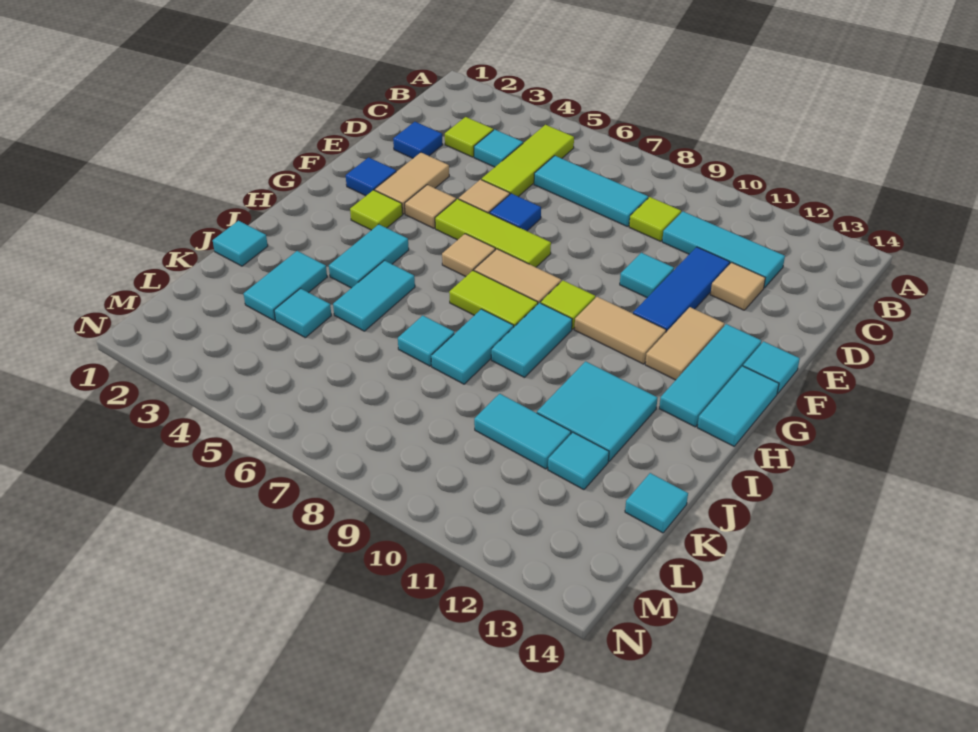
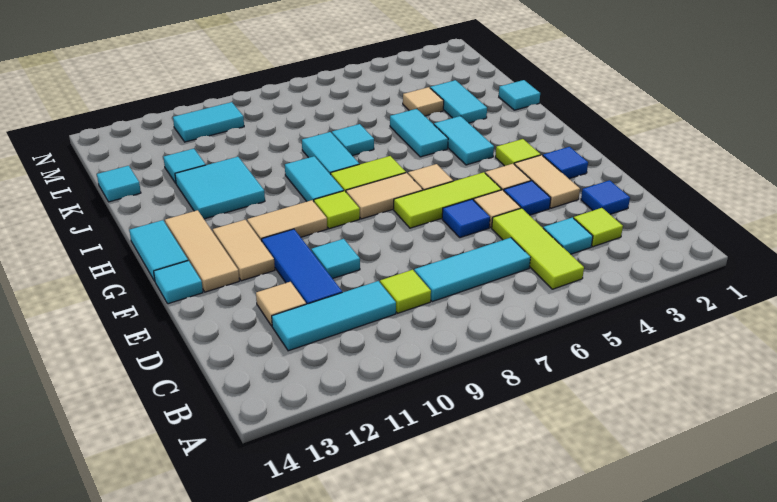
none -> blue tile E4 level 1
cyan tile F13:H13 level 1 -> tan tile F13:H13 level 1
cyan tile K4 level 1 -> tan tile K4 level 1
cyan tile K10:K11 level 1 -> cyan tile M10:M11 level 1

